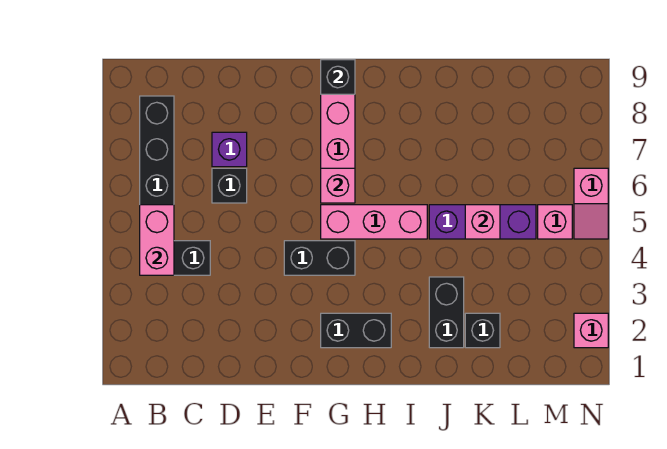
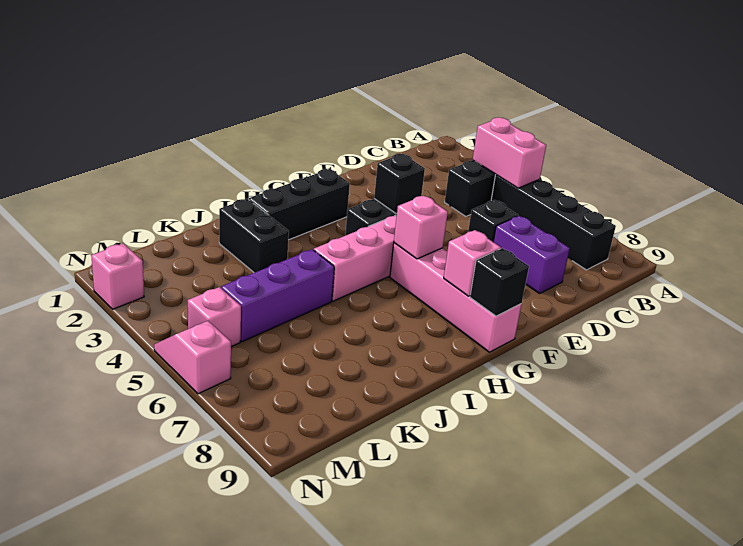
purple brick D7 level 1 -> purple brick D7:D8 level 1
black brick G2:H2 level 1 -> black brick G2:I2 level 1
black brick K2 level 1 -> black brick F4 level 2
pink brick K5 level 2 -> pink brick G8 level 2

